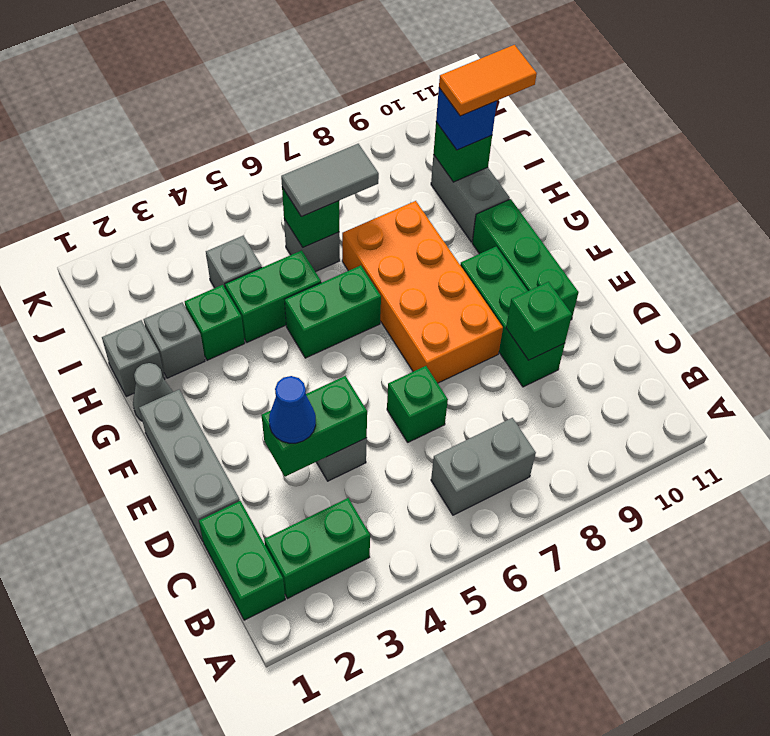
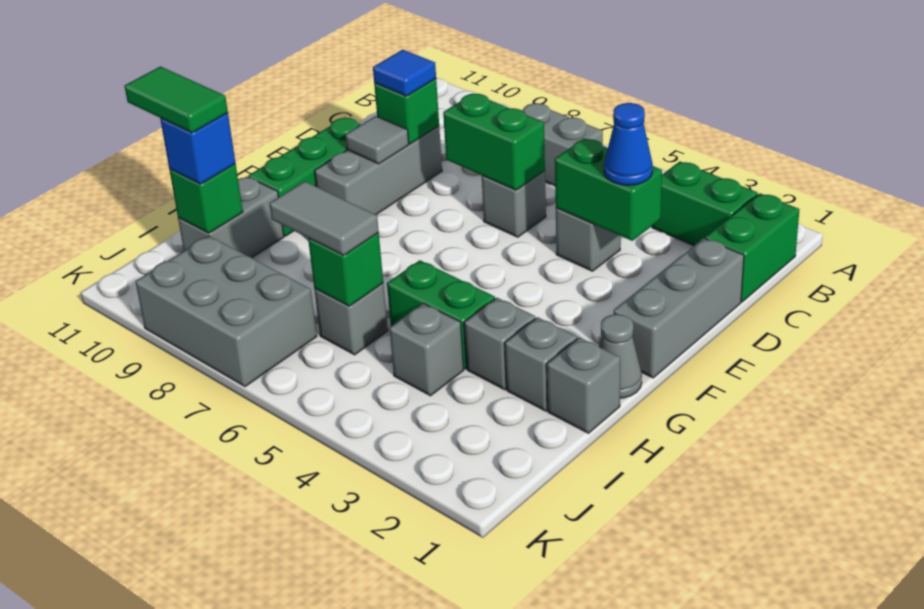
green brick D6 level 1 -> grey brick D6 level 1
green brick D9:F9 level 1 -> grey brick D9:F9 level 1
none -> blue tile D9 level 3
orange brick E7:H8 level 1 -> none
none -> grey tile E9 level 2
green brick G5:G6 level 1 -> green brick D6:D7 level 2
green brick H3 level 1 -> grey brick H3 level 1
orange tile I10:I11 level 4 -> green tile I10:I11 level 4
none -> grey brick J7:K9 level 1

